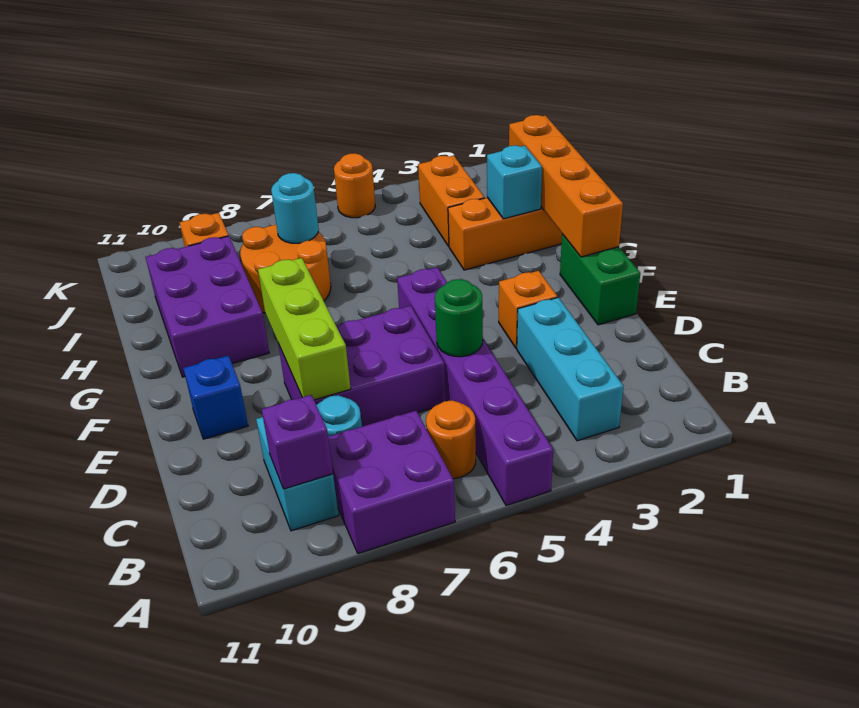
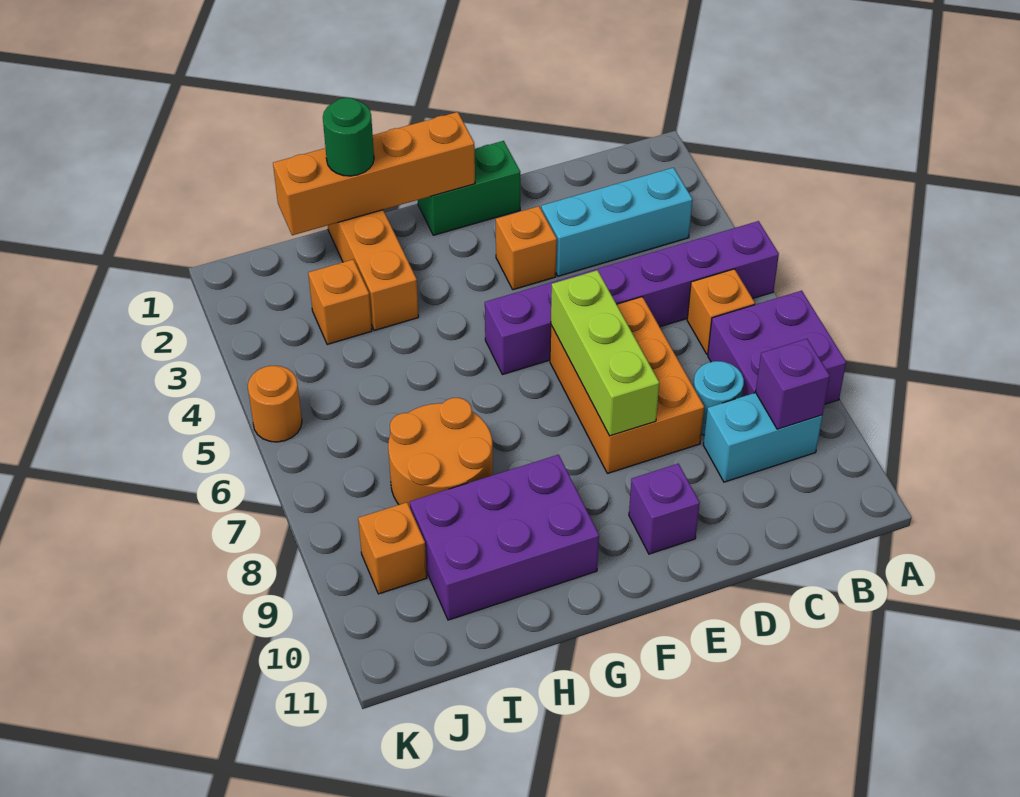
orange round brick B6 level 1 -> orange brick B6 level 1
green round brick D5 level 2 -> green round brick H1 level 3
purple brick D6:E8 level 1 -> orange brick D6:E8 level 1
lime brick D8:F8 level 2 -> lime brick E6:E8 level 2
blue brick E10 level 1 -> purple brick E10 level 1
cyan brick H2 level 2 -> none
orange brick I3:J3 level 1 -> orange brick I3 level 1
cyan round brick I7 level 2 -> none

